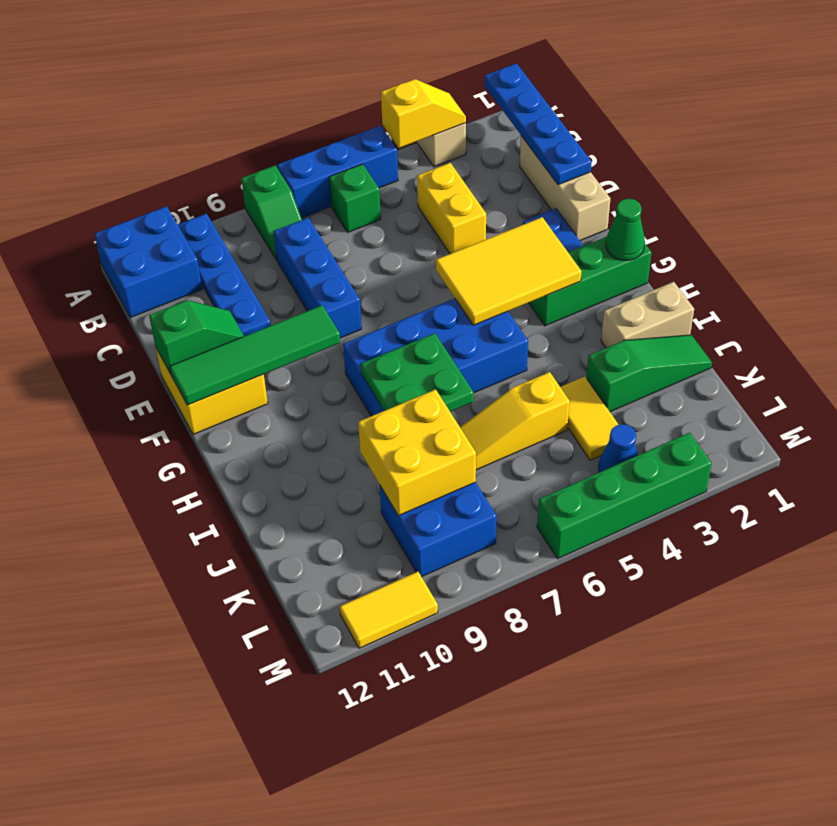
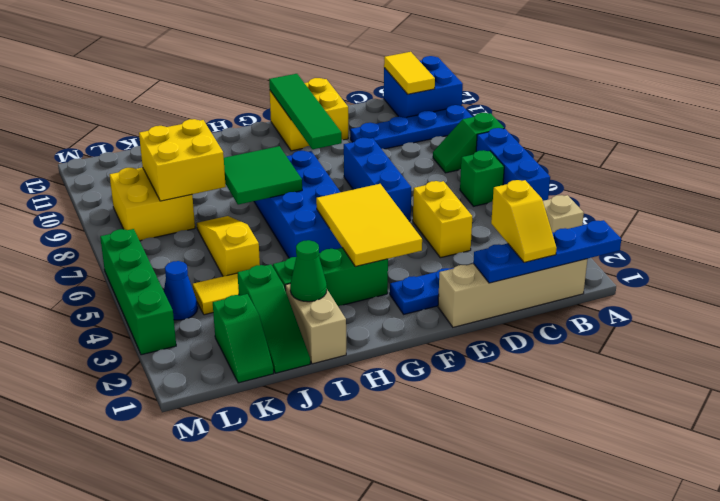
yellow slope A3:A4 level 2 top 4 -> yellow slope C1:C2 level 3 top 2
tan brick C1:E1 level 1 -> tan brick B1:E1 level 1
yellow brick C4:D4 level 1 -> yellow brick D4:D5 level 1
blue brick C8:E8 level 1 -> blue brick E6:E8 level 1
green slope E11:E12 level 2 top 12 -> green slope K1:K2 level 1 top 2
green brick G1:G3 level 1 -> green brick G3:I3 level 1
green cone G1 level 2 -> green cone I2 level 2
green plate H7:I8 level 2 -> green tile H7:I8 level 2
blue brick K8:L9 level 1 -> yellow brick K8:L9 level 1
yellow tile M10:M11 level 1 -> yellow tile B11:B12 level 2

